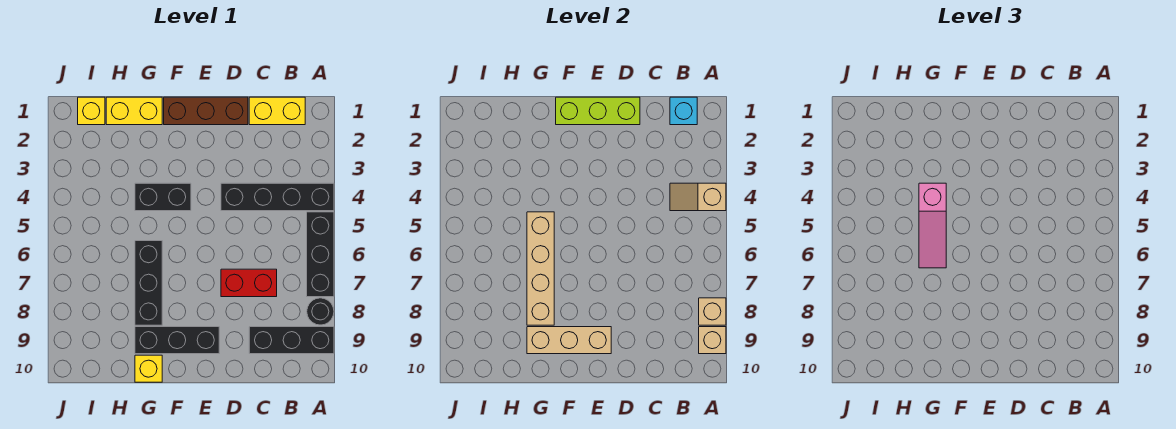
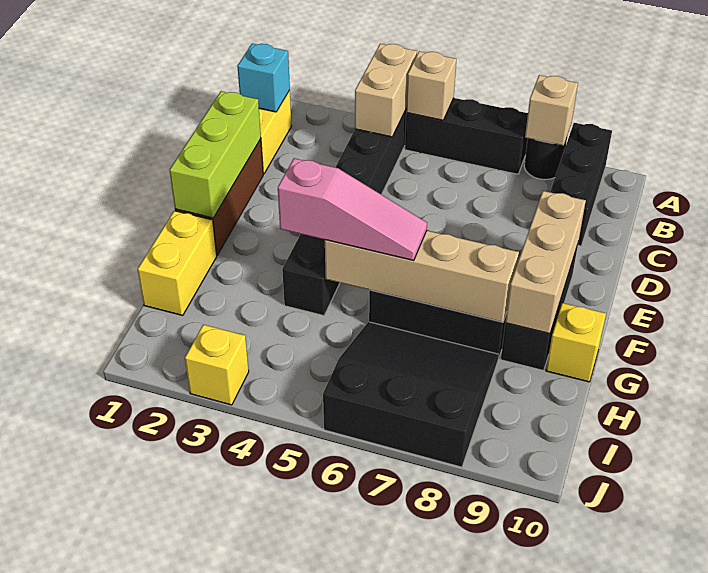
tan slope A4:B4 level 2 top A -> tan brick A4:B4 level 2
tan brick A9 level 2 -> tan brick A5 level 2
red brick C7:D7 level 1 -> none
none -> black slope H6:J8 level 1 top J
yellow brick I1 level 1 -> yellow brick J3 level 1

